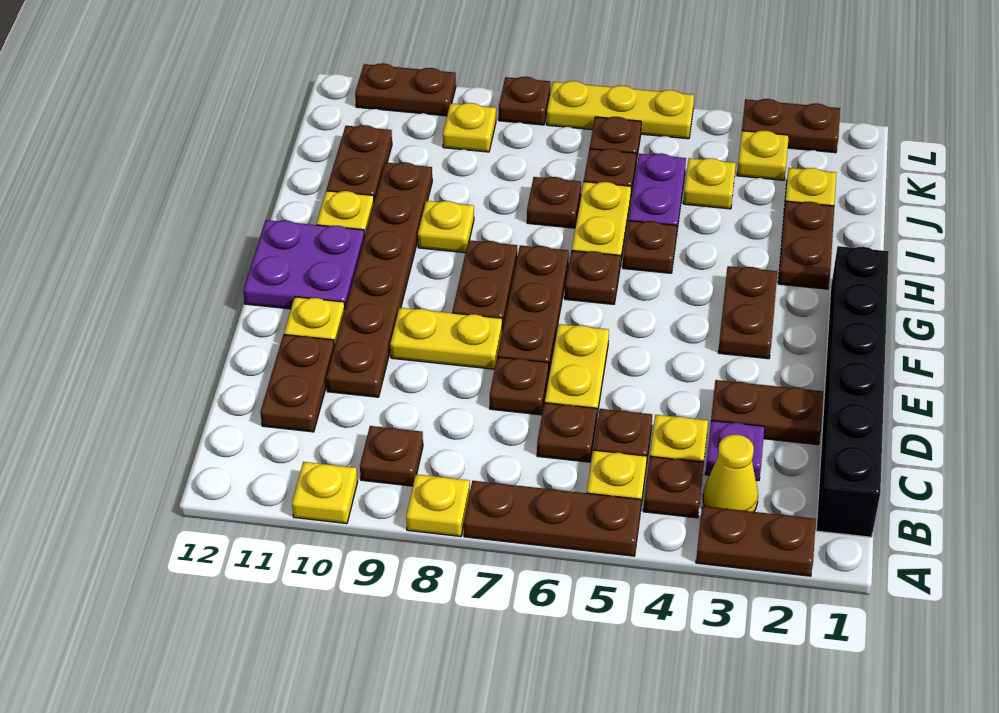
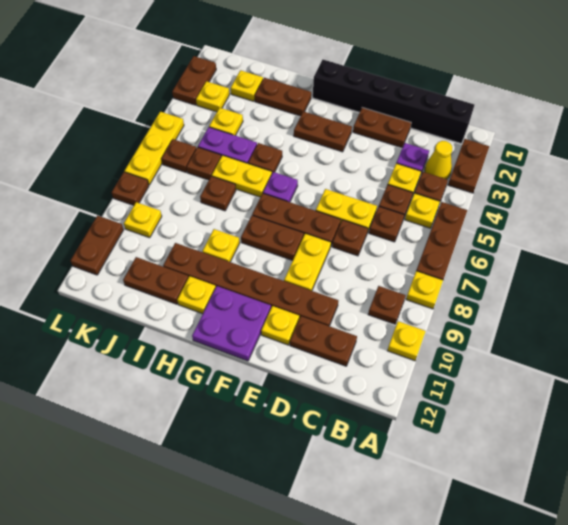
brown plate D2:D3 level 1 -> brown plate D2:E2 level 1
brown plate G6 level 1 -> purple plate G6 level 1

